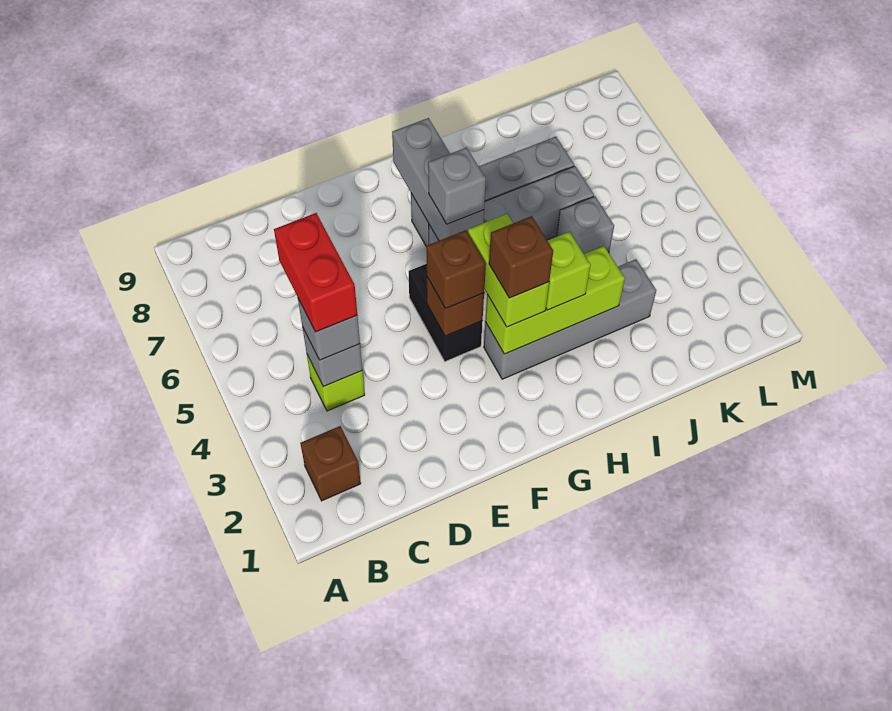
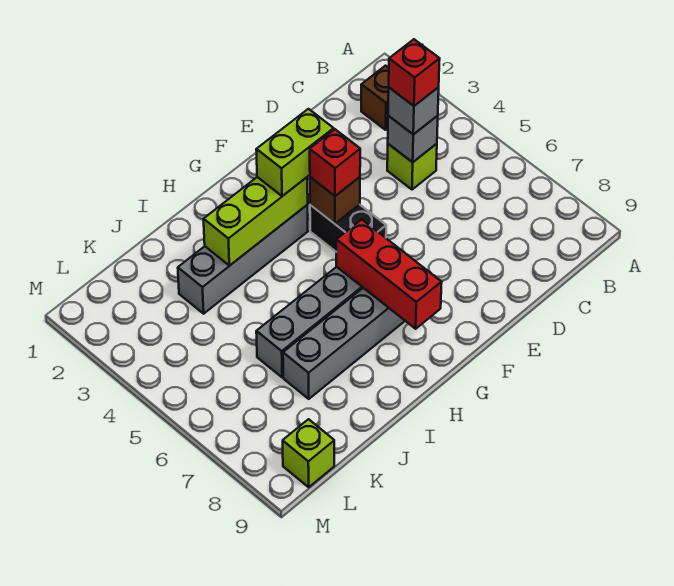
red brick C4:C5 level 4 -> red brick C4 level 4
brown brick F4 level 3 -> red brick F4 level 3
lime brick G3:G4 level 3 -> lime brick F3:G3 level 3
brown brick G3 level 4 -> none
grey brick G6:G8 level 2 -> red brick G6:G8 level 2
grey brick G6 level 3 -> none
lime brick H3 level 3 -> lime brick L9 level 1
grey brick J5 level 1 -> none

